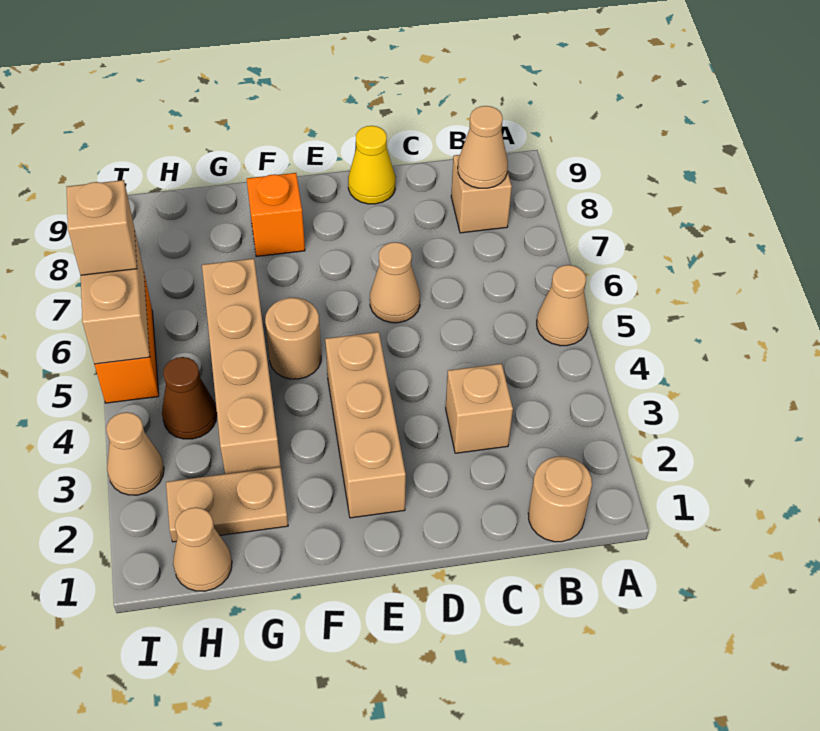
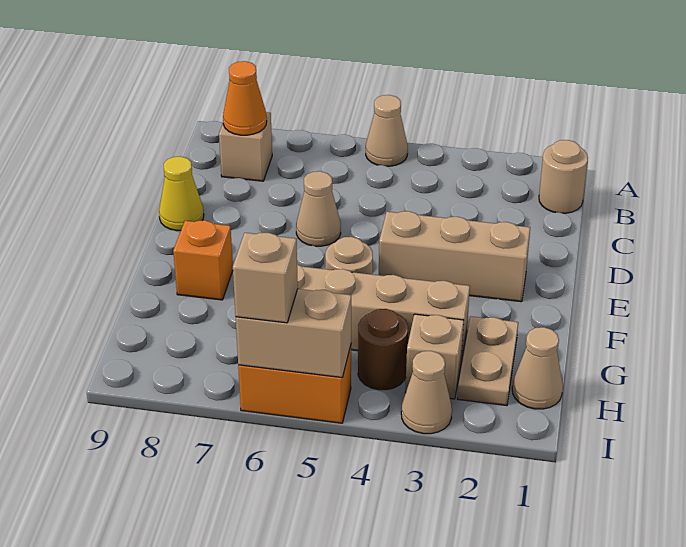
tan cone B8 level 2 -> orange cone B8 level 2
tan brick C3 level 1 -> tan brick H3 level 1
brown cone H4 level 1 -> brown round brick H4 level 1

